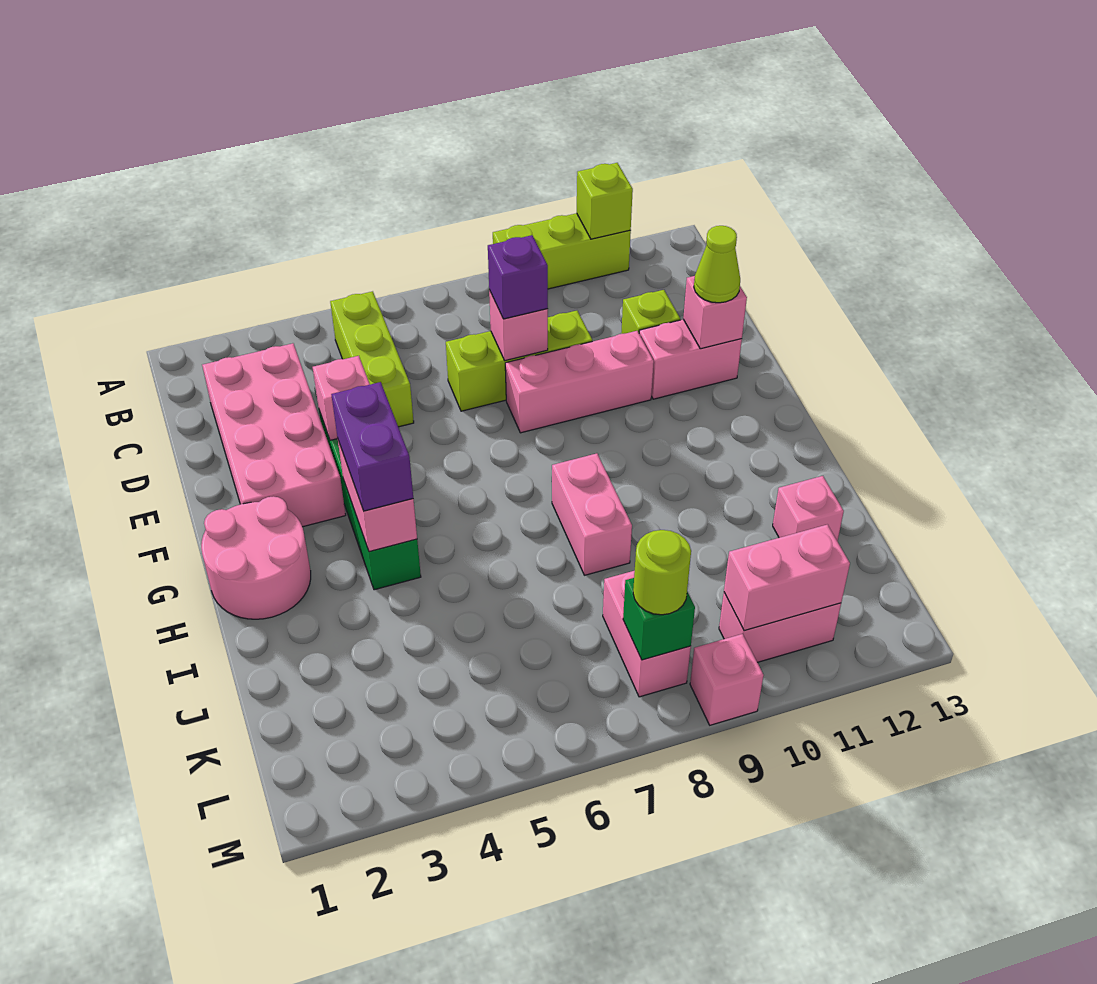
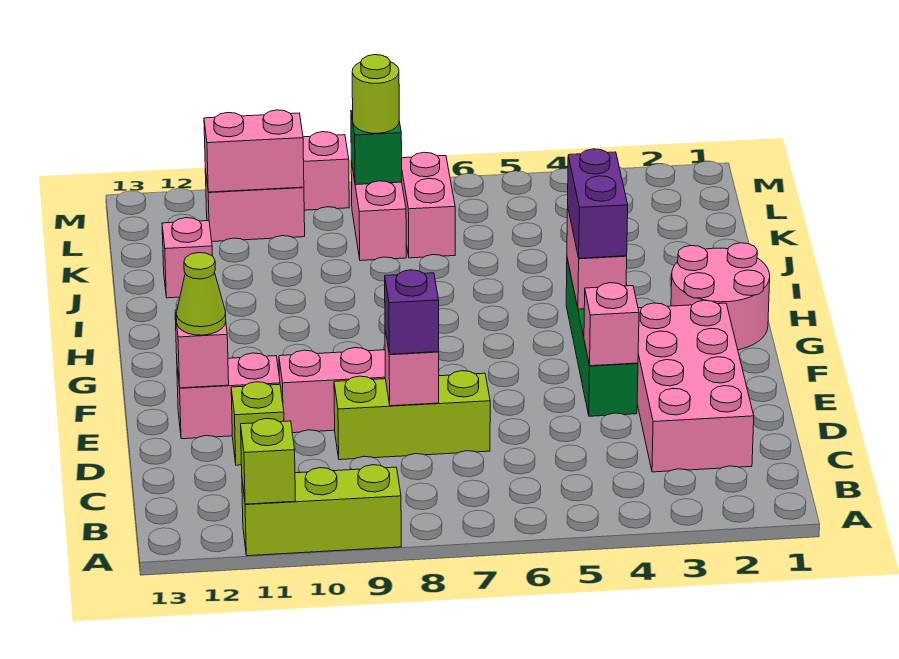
lime brick B5:D5 level 1 -> none
pink brick H8:I8 level 1 -> pink brick K7:L7 level 1

